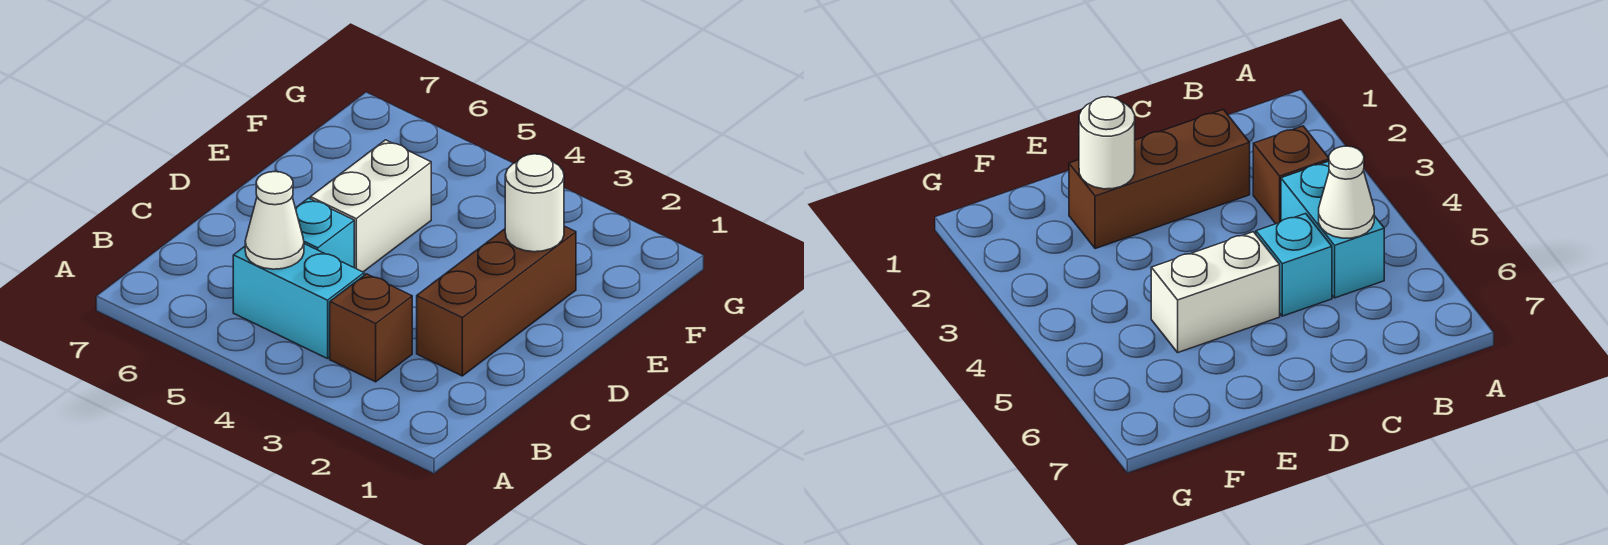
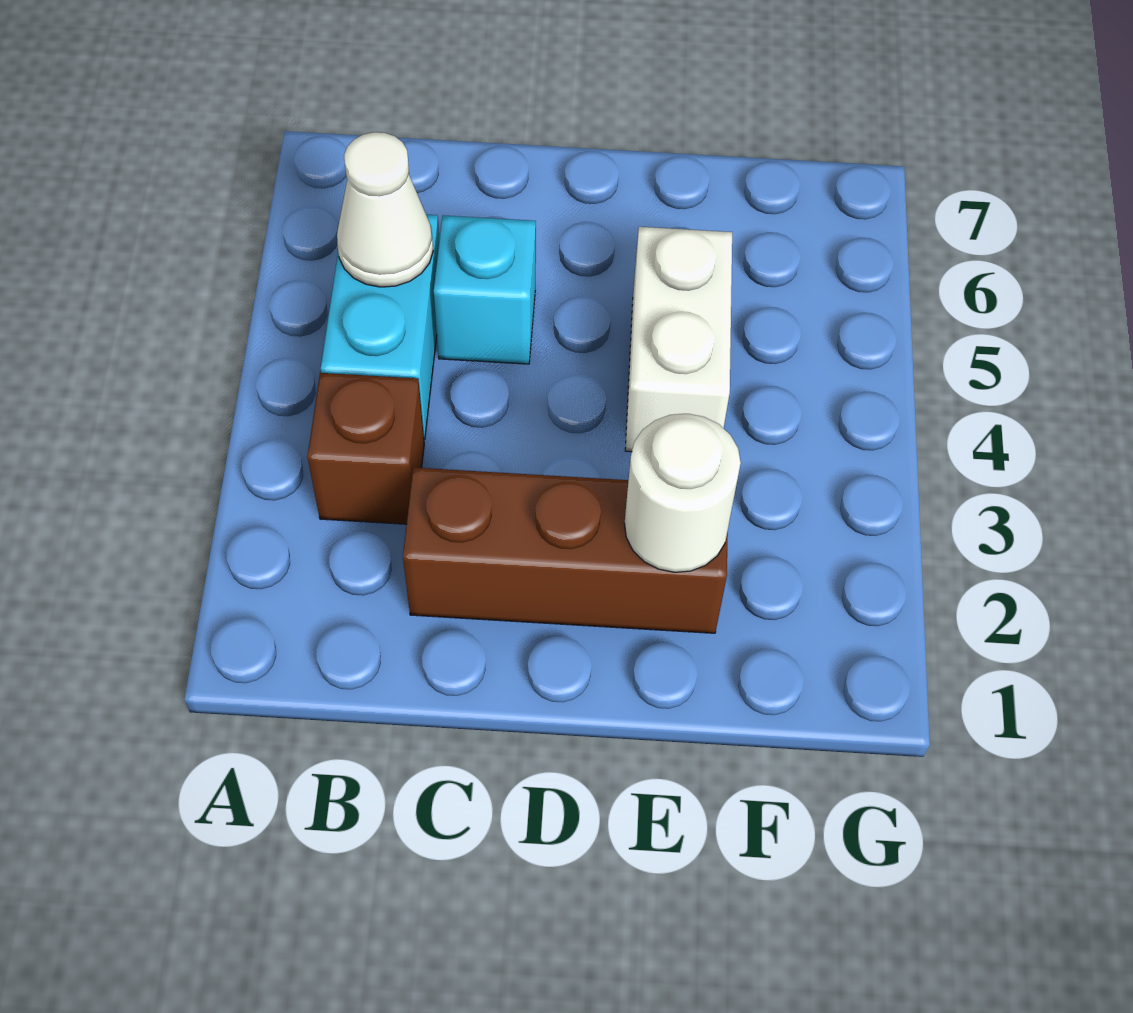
white brick D5:E5 level 1 -> white brick E4:E5 level 1

